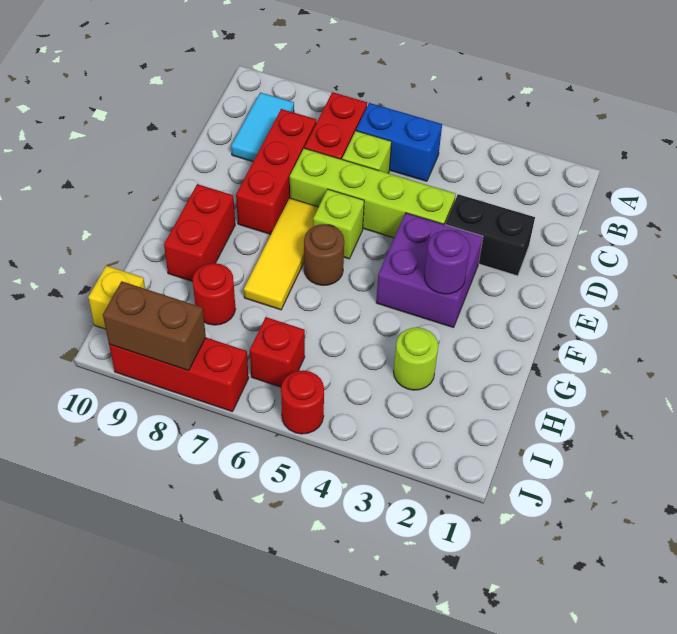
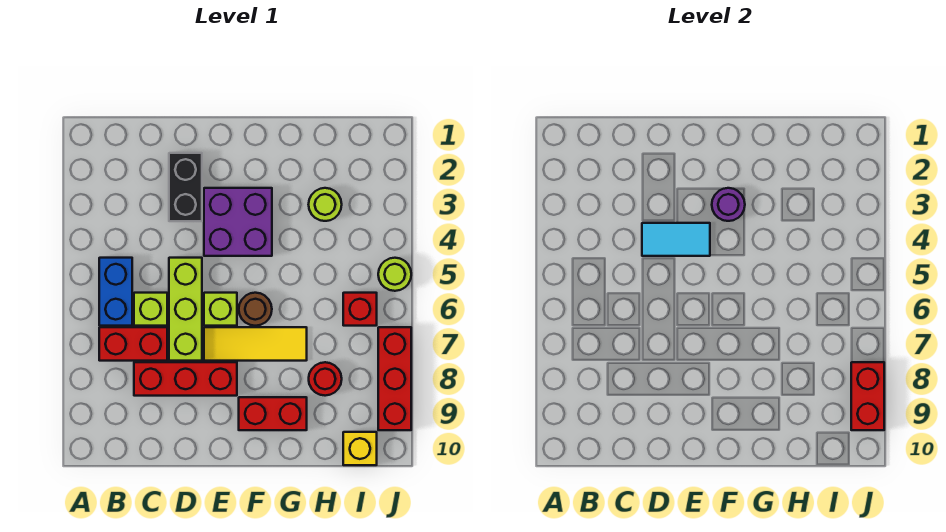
cyan tile B9:C9 level 1 -> cyan tile D4:E4 level 2
lime brick D4:D7 level 1 -> lime brick D5:D7 level 1
red round brick J5 level 1 -> lime round brick J5 level 1
brown brick J8:J9 level 2 -> red brick J8:J9 level 2

